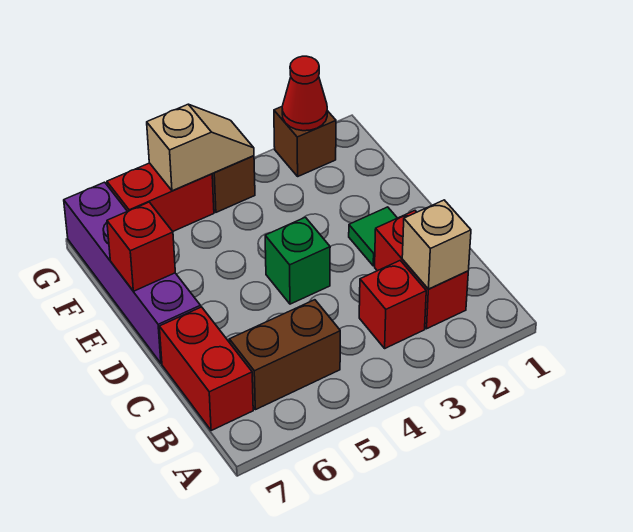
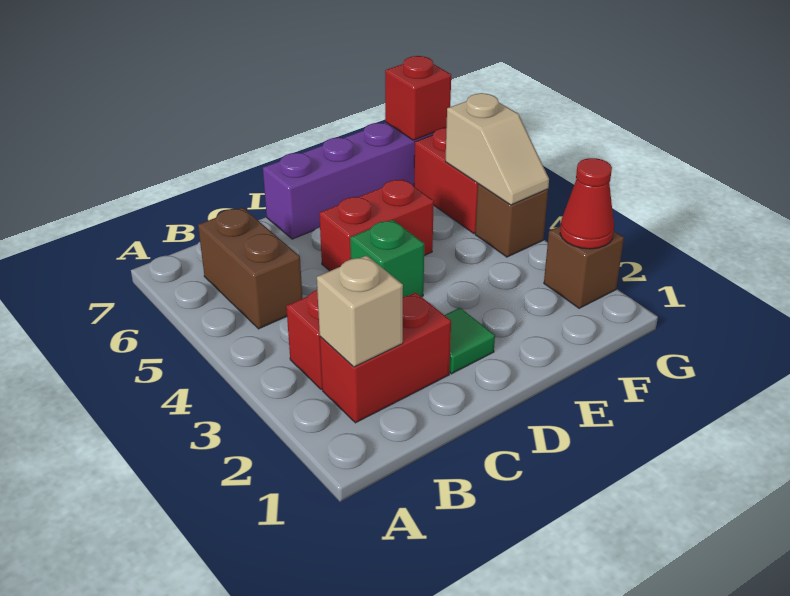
red brick B7:C7 level 1 -> red brick D5:E5 level 1
red brick E7 level 2 -> red brick G7 level 2

